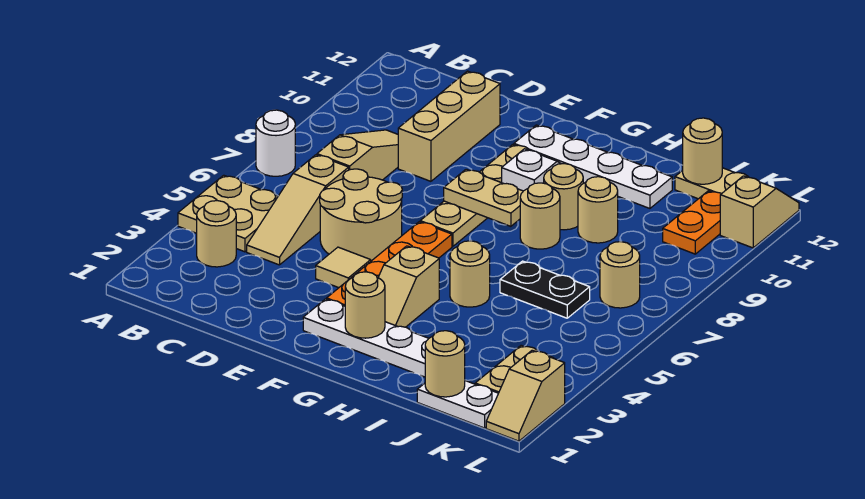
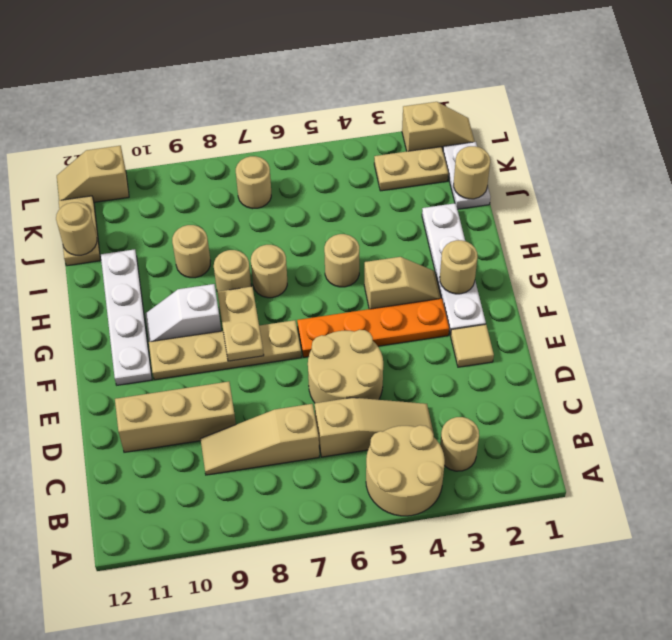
tan plate A4:B5 level 1 -> tan round brick A4:B5 level 1
white round brick A7 level 1 -> none
tan tile E4 level 1 -> tan tile E2 level 1
tan round brick H9 level 1 -> tan round brick H7 level 1
black plate I6:J6 level 1 -> none
orange plate K10:K11 level 1 -> none

